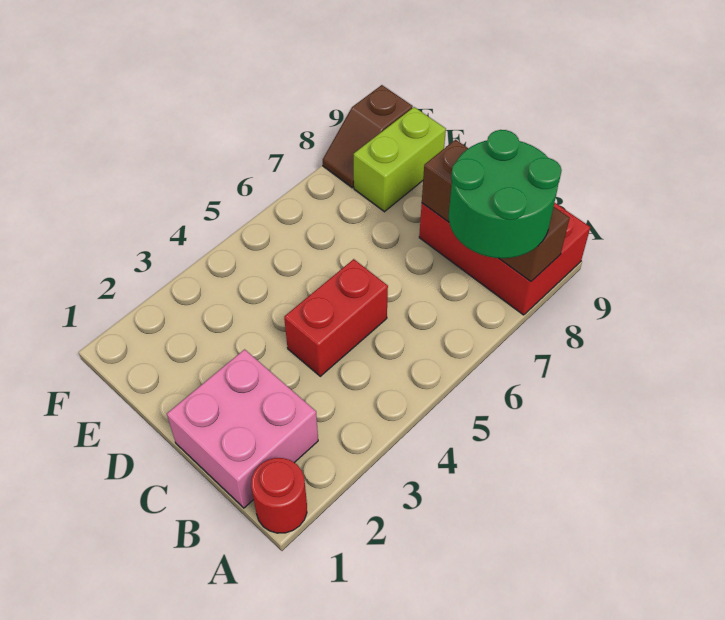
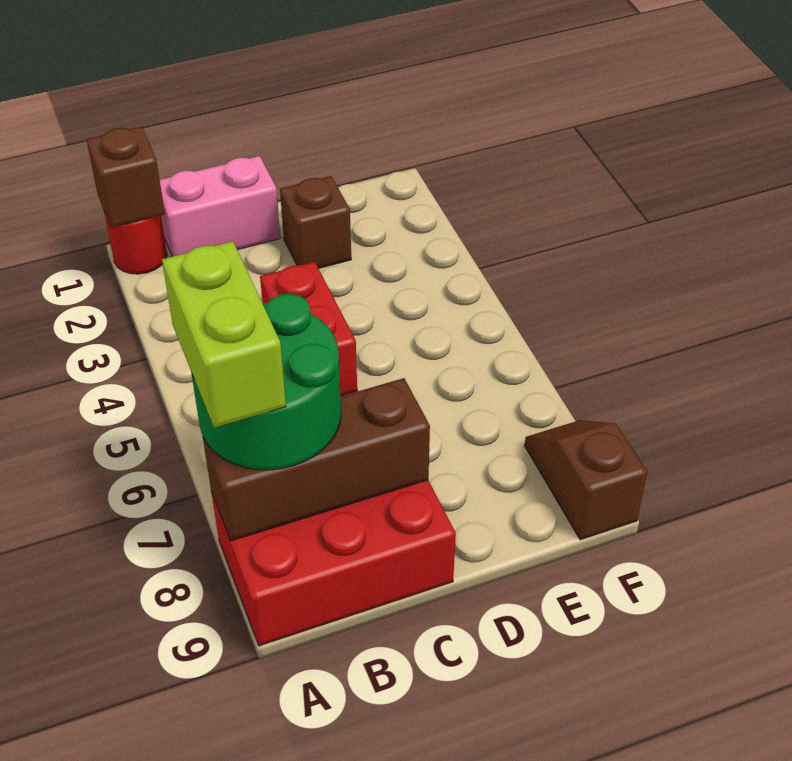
none -> brown brick A1 level 2
pink brick B1:C2 level 1 -> pink brick B1:C1 level 1
none -> brown brick D2 level 1
lime brick E8:E9 level 1 -> lime brick A7:A8 level 4

